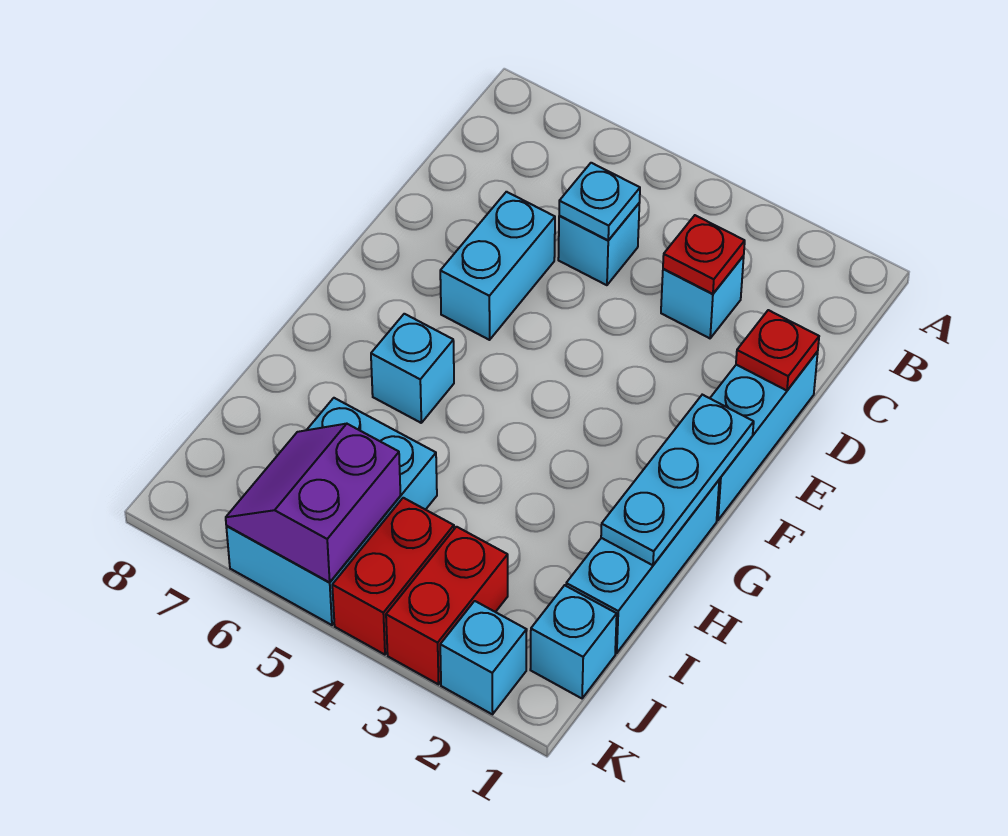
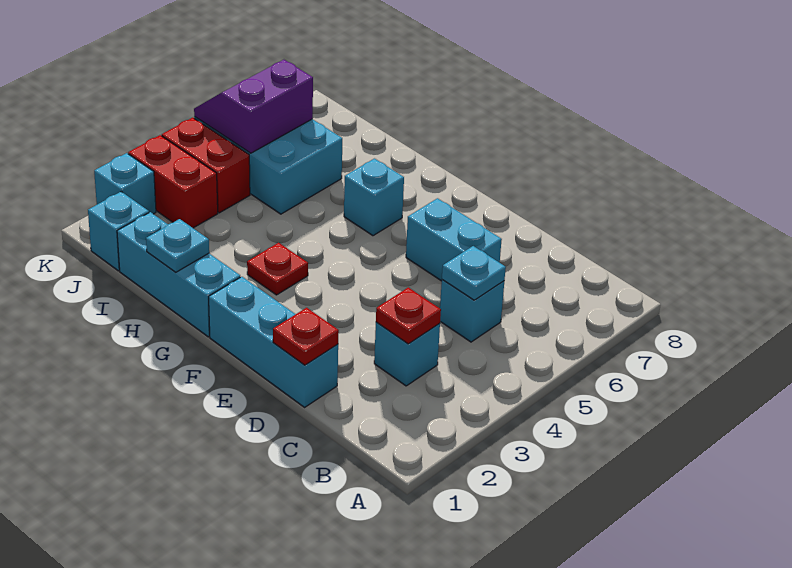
cyan plate F1:H1 level 2 -> cyan plate H1 level 2
none -> red plate G3 level 1
purple slope J5:K6 level 2 top 5 -> purple slope J5:K6 level 2 top J

